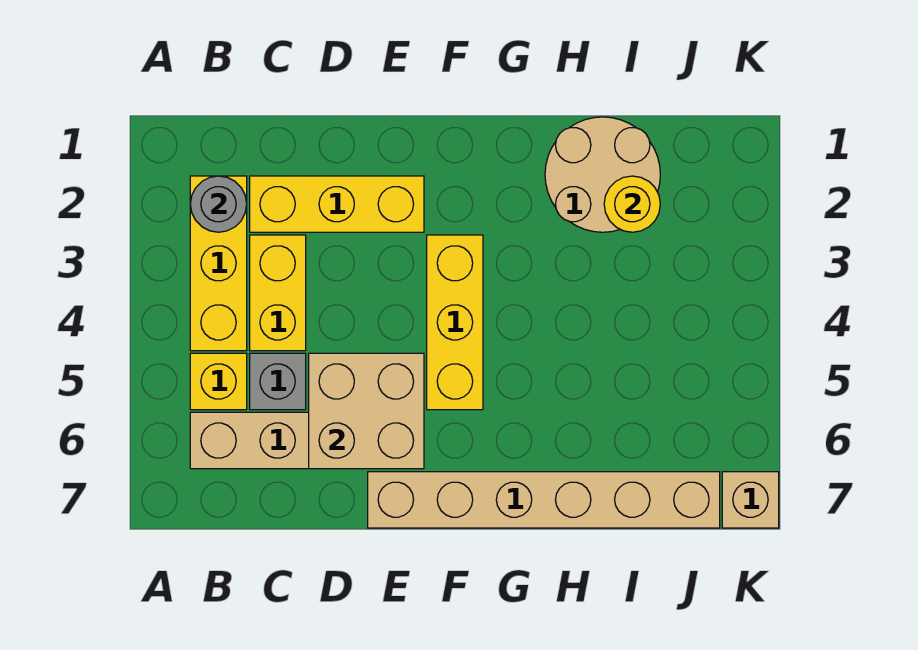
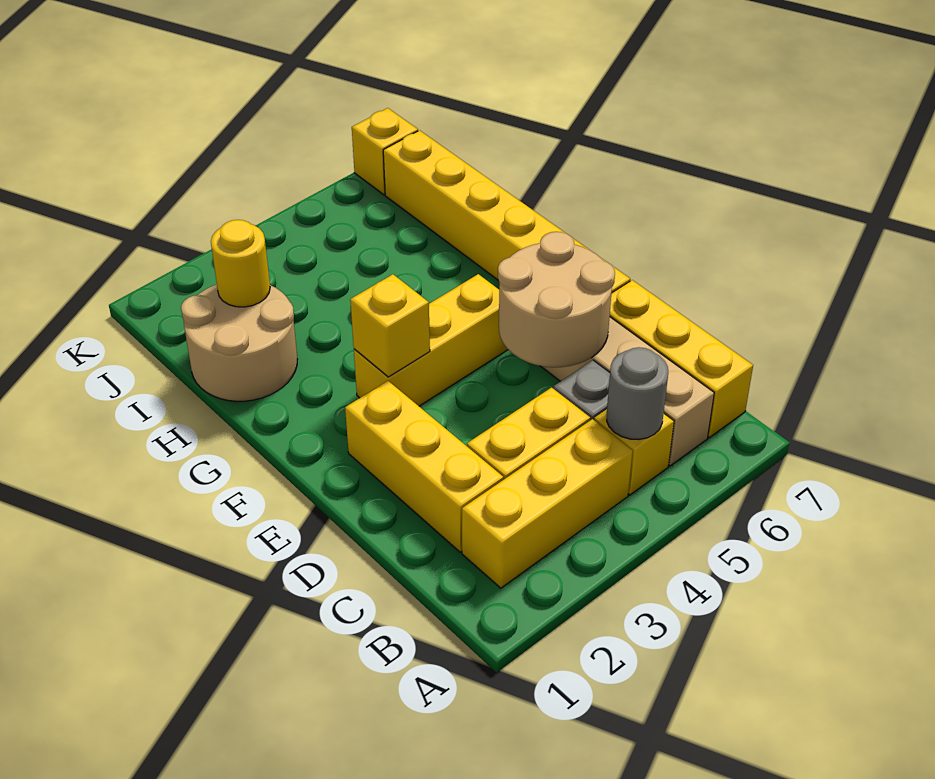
grey round brick B2 level 2 -> grey round brick B5 level 2
none -> yellow brick B7:D7 level 1
tan brick D5:E6 level 2 -> tan round brick D5:E6 level 2
tan brick E7:J7 level 1 -> yellow brick E7:J7 level 1
none -> yellow brick F3 level 2
tan brick K7 level 1 -> yellow brick K7 level 1

